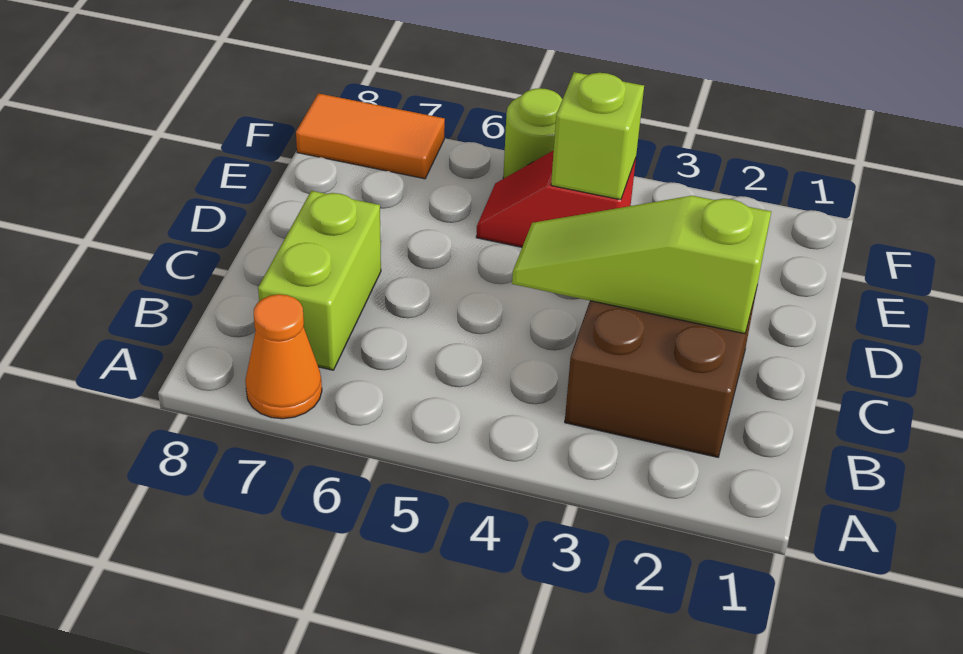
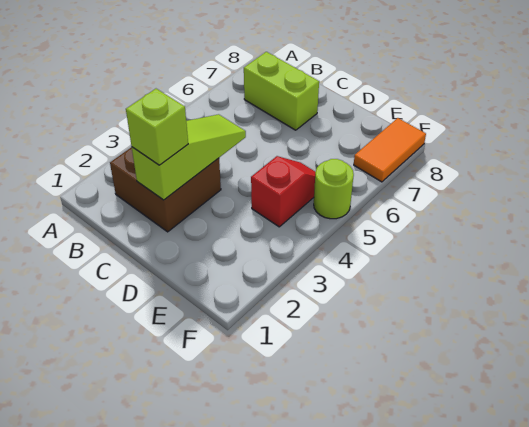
orange cone A7 level 1 -> none
lime brick E4 level 2 -> lime brick C2 level 3

